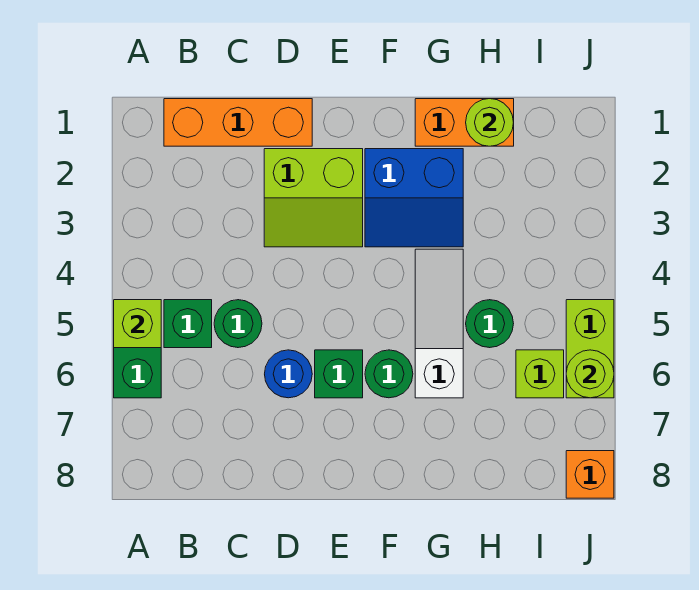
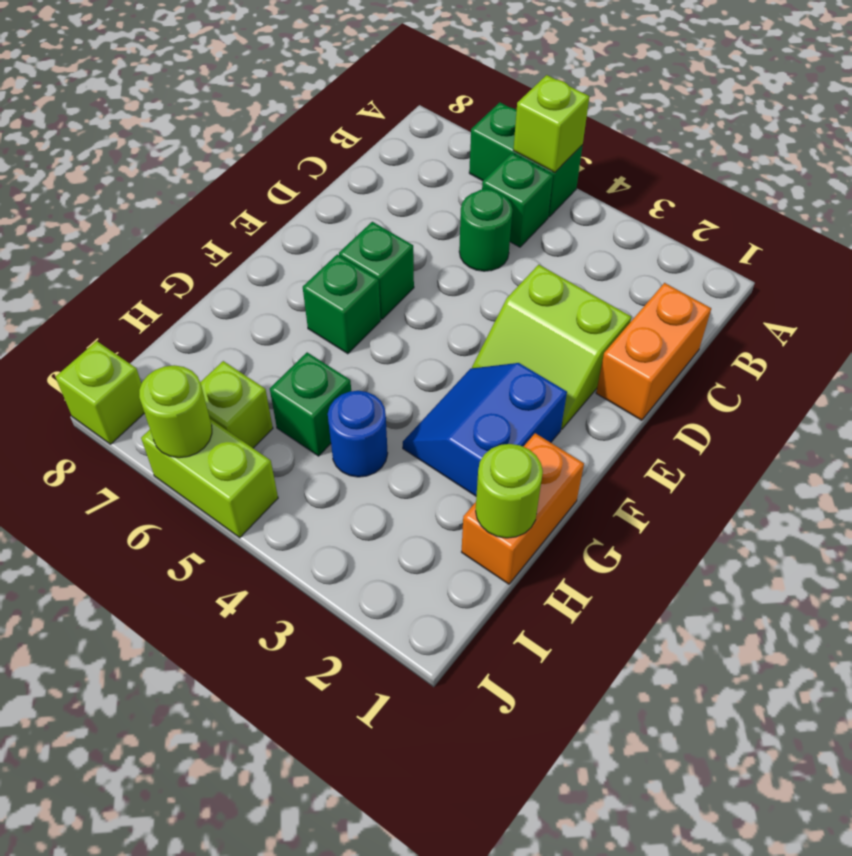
orange brick B1:D1 level 1 -> orange brick C1:D1 level 1
lime slope D2:E3 level 1 top 2 -> lime slope D2:E3 level 1 top D
blue round brick D6 level 1 -> blue round brick H4 level 1
green round brick F6 level 1 -> green brick F6 level 1
white slope G4:G6 level 1 top 6 -> none
green round brick H5 level 1 -> green brick H5 level 1
orange brick J8 level 1 -> lime brick J8 level 1

